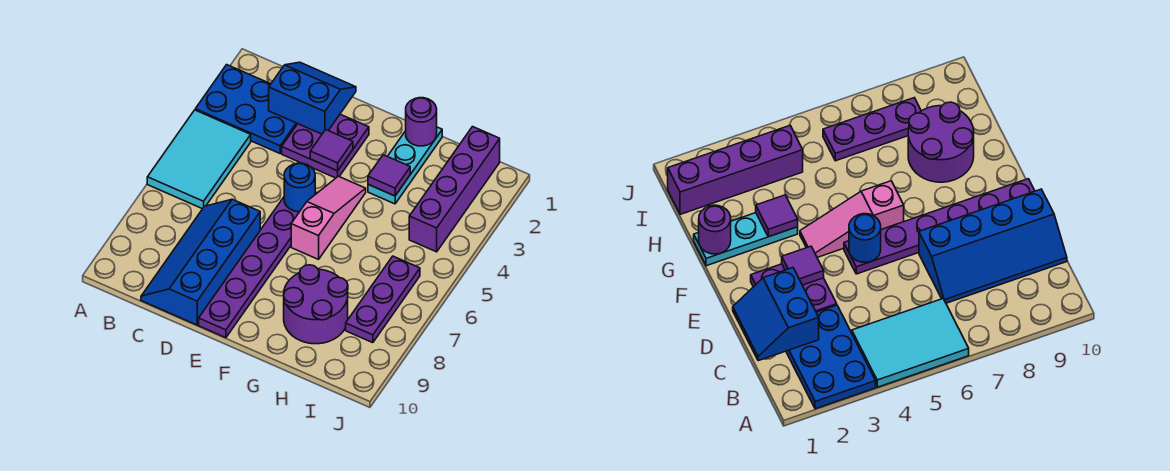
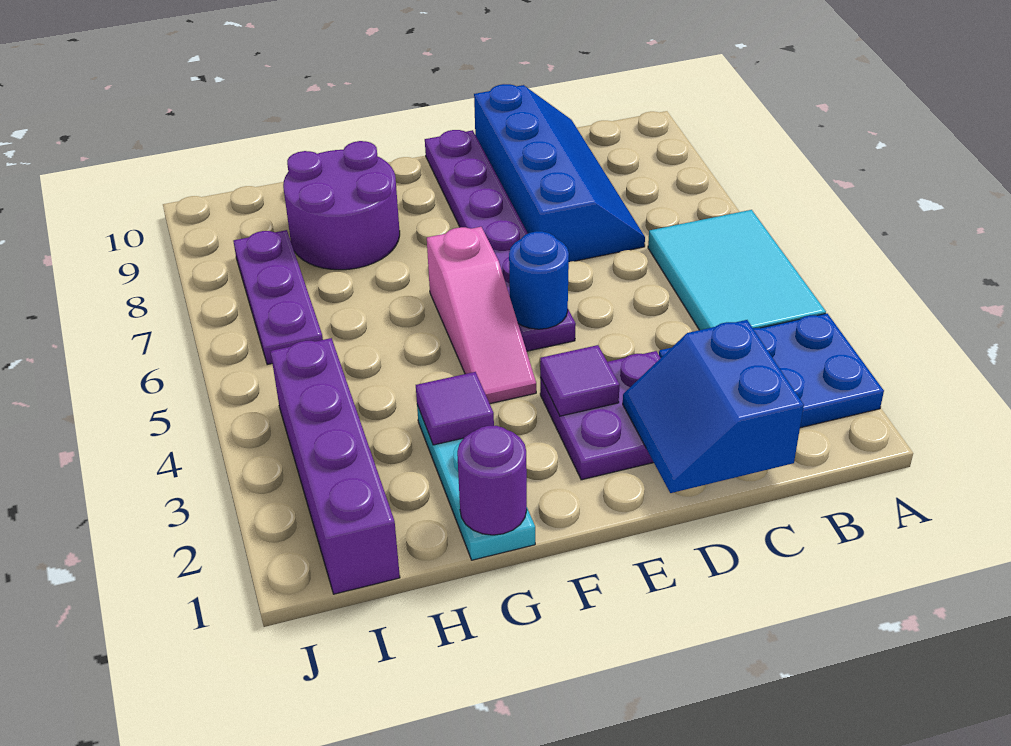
blue slope C1:D2 level 2 top 2 -> blue slope C1:D2 level 2 top C

